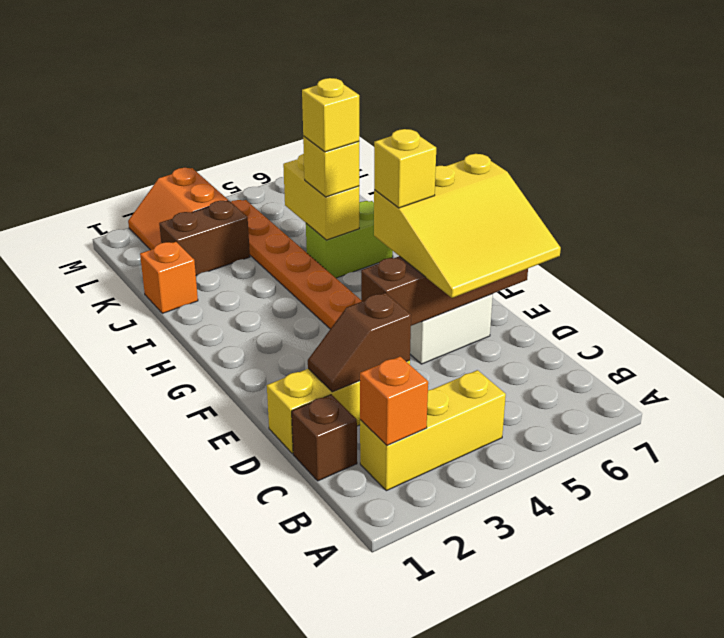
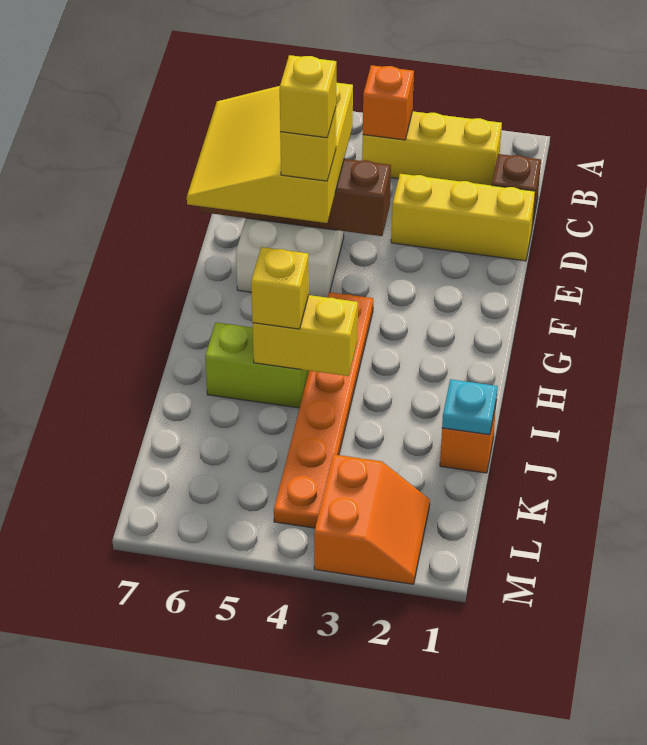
orange brick B2 level 2 -> orange brick B4 level 2
brown slope D2:D3 level 2 top 3 -> none
yellow slope D5:F7 level 3 top F -> yellow slope D5:F7 level 3 top 5
yellow brick I5:J5 level 2 -> yellow brick I4:I5 level 2
yellow brick I5 level 4 -> yellow brick F5 level 5
none -> cyan plate J1 level 2
brown brick K2:K3 level 1 -> none

